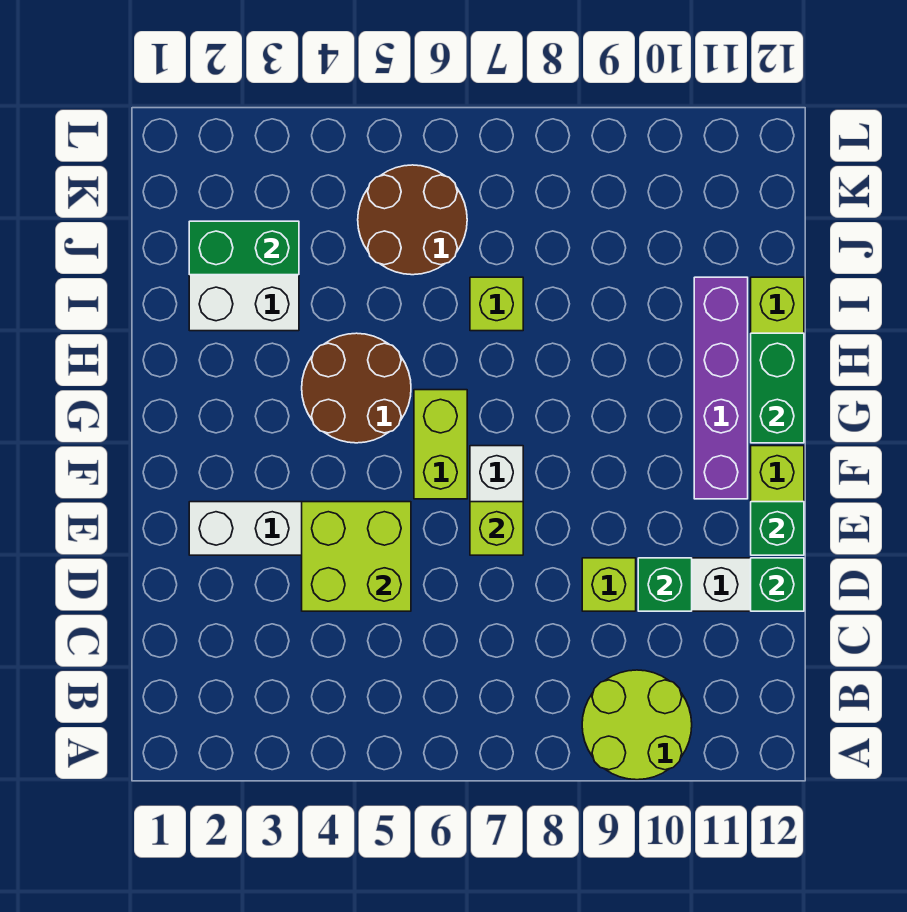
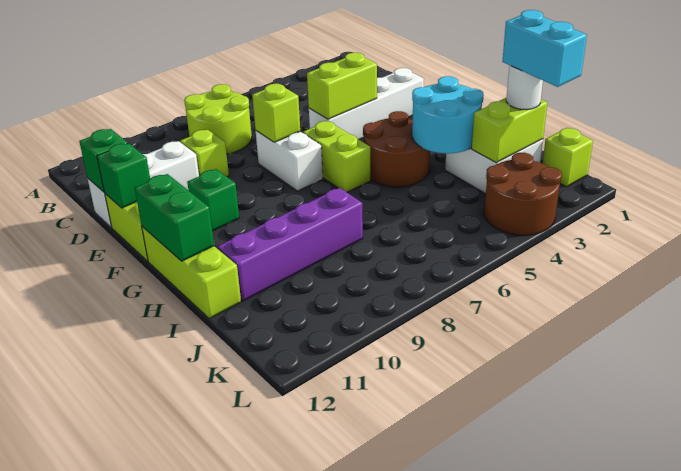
lime round brick A9:B10 level 1 -> lime round brick B7:C8 level 1
lime brick D4:E5 level 2 -> lime brick E4:E5 level 2
green brick D10 level 2 -> green brick F10 level 1
purple brick F11:I11 level 1 -> purple brick I8:I11 level 1
none -> cyan round brick H3:I4 level 2
lime brick I7 level 1 -> lime brick K1 level 1
green brick J2:J3 level 2 -> lime brick J2:J3 level 2
none -> white round brick J2 level 3
none -> cyan brick J2:K2 level 4
brown round brick J5:K6 level 1 -> brown round brick K3:L4 level 1

